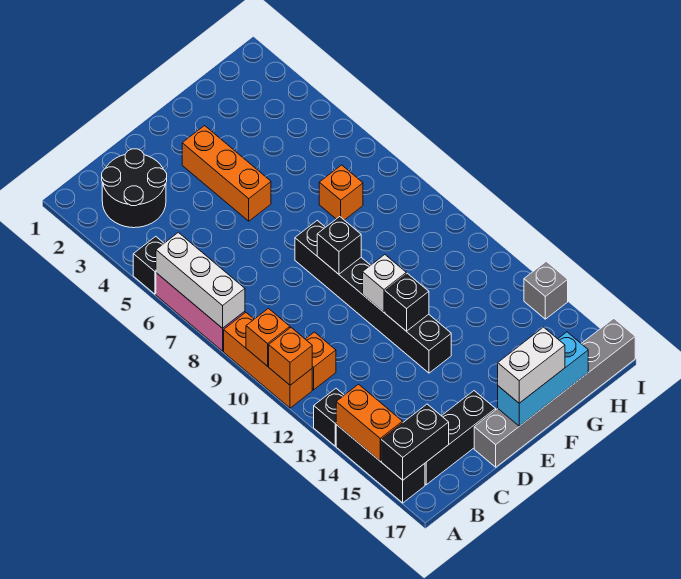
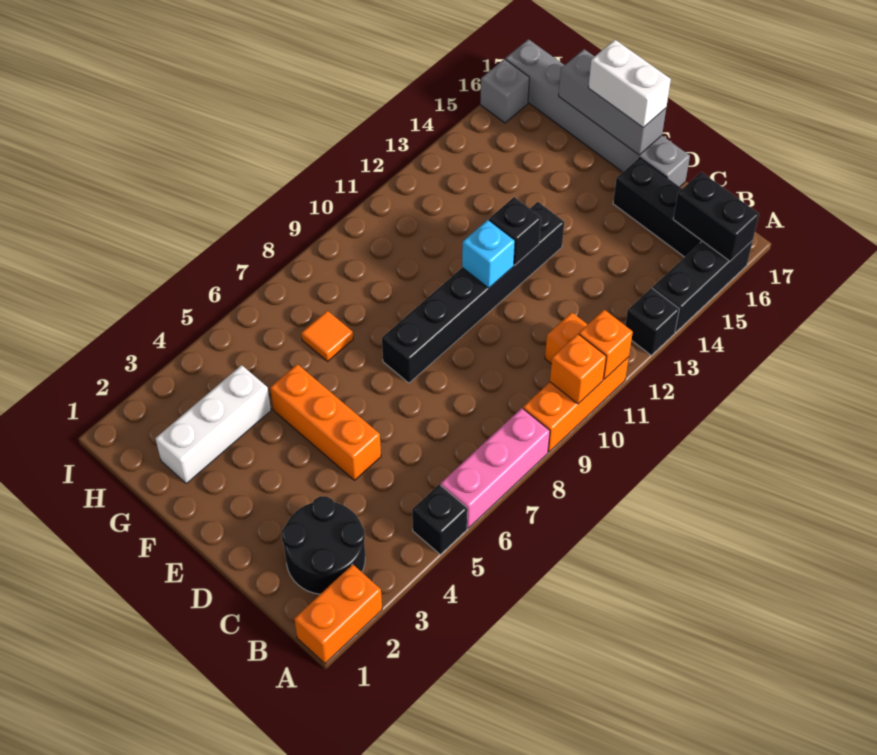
white brick A6:A8 level 2 -> white brick G2:G4 level 1
orange brick A14:A15 level 2 -> orange brick A1:A2 level 1
orange brick E3:E5 level 1 -> orange brick D5:F5 level 1
black brick E9 level 2 -> none
white brick E11 level 2 -> cyan brick E11 level 2
cyan brick E17:G17 level 2 -> grey brick E17:G17 level 2
orange brick G7 level 1 -> orange tile G7 level 1
grey brick I14 level 1 -> grey brick I16 level 1

